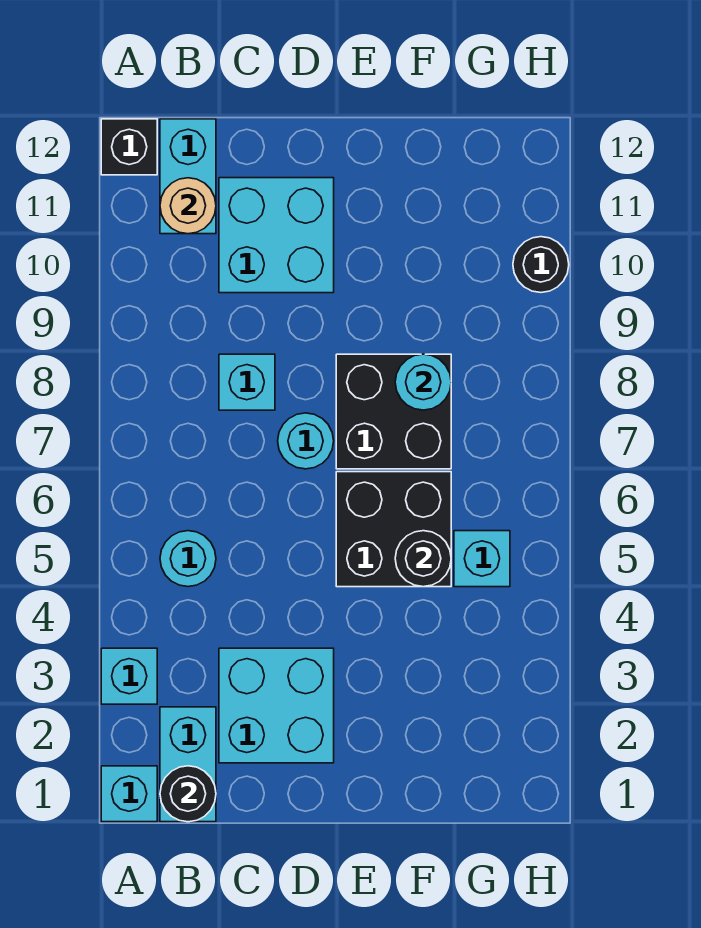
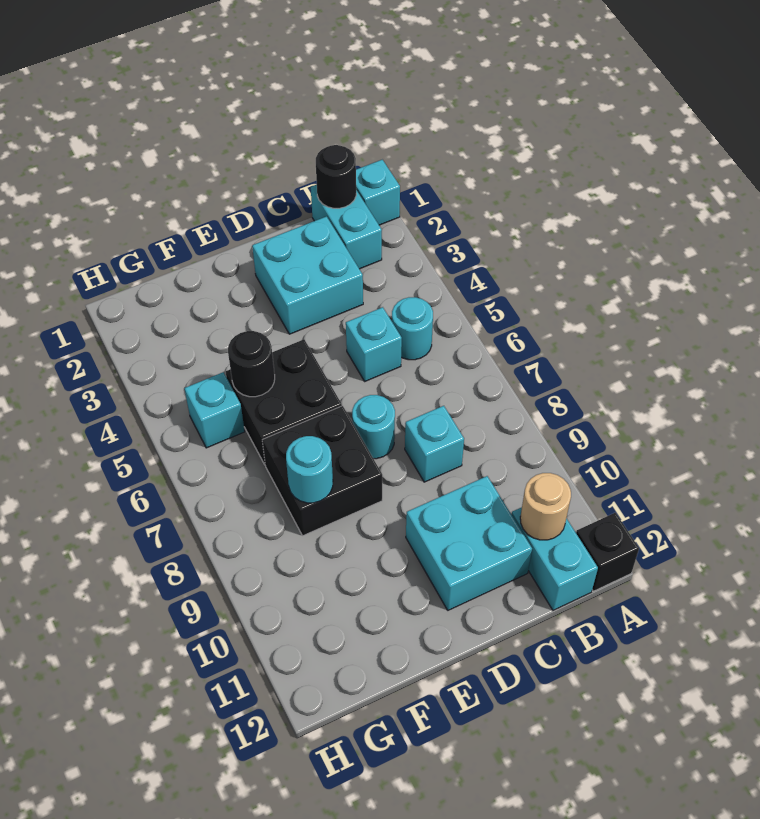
cyan brick A3 level 1 -> cyan brick C5 level 1
black round brick H10 level 1 -> none

